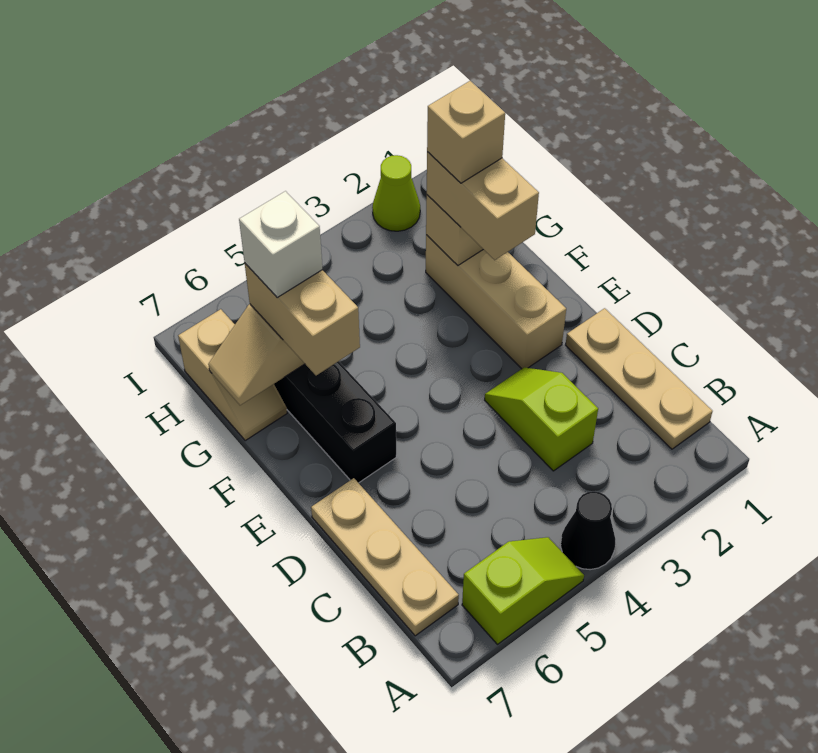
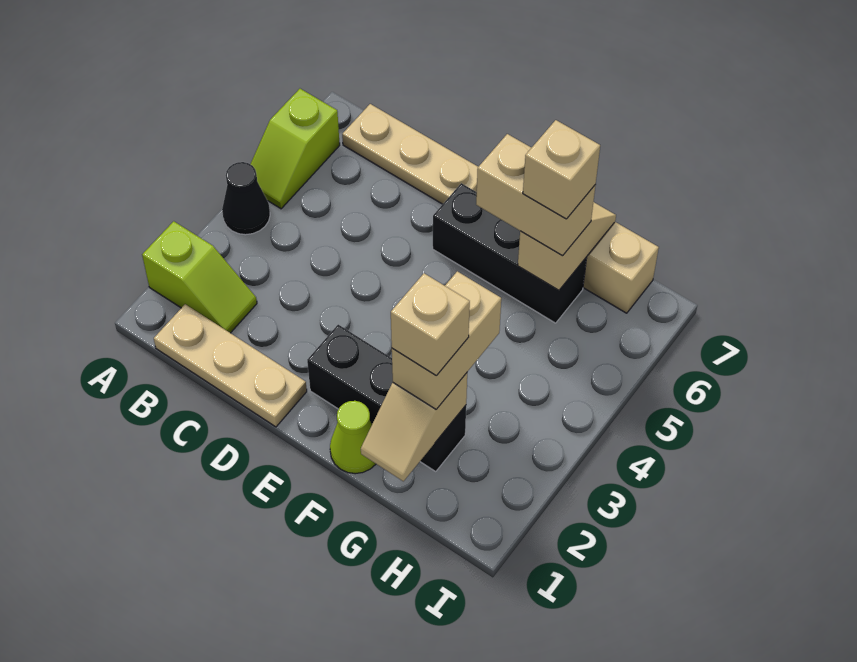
lime slope C3:D3 level 1 top C -> lime slope A2:B2 level 1 top A
tan brick E2:G2 level 1 -> black brick E2:G2 level 1
tan brick F2:G2 level 3 -> tan brick G2:G3 level 3
white brick G6 level 4 -> tan brick G6 level 4
lime cone I2 level 1 -> lime cone F1 level 1

